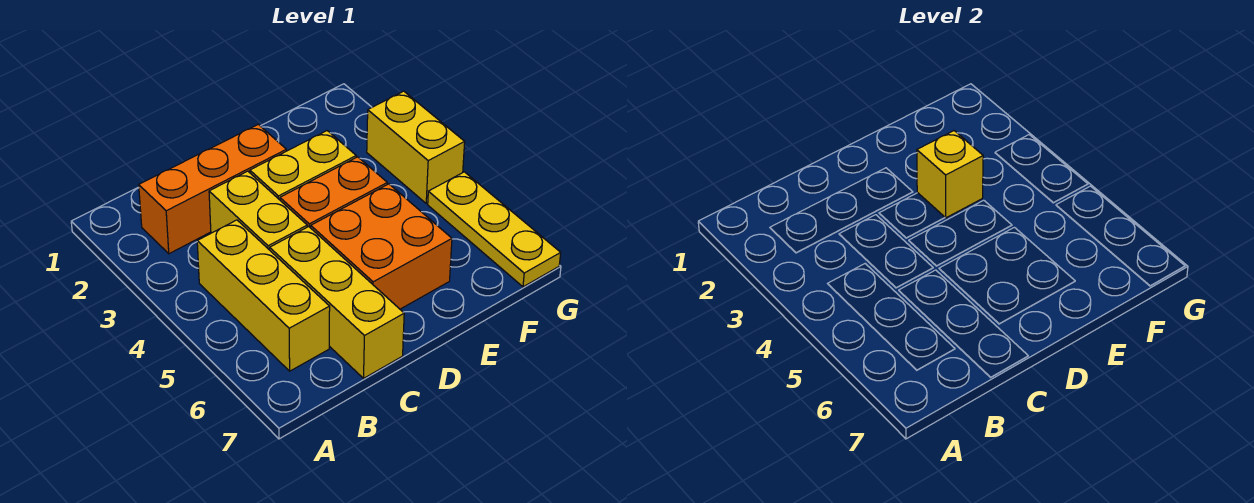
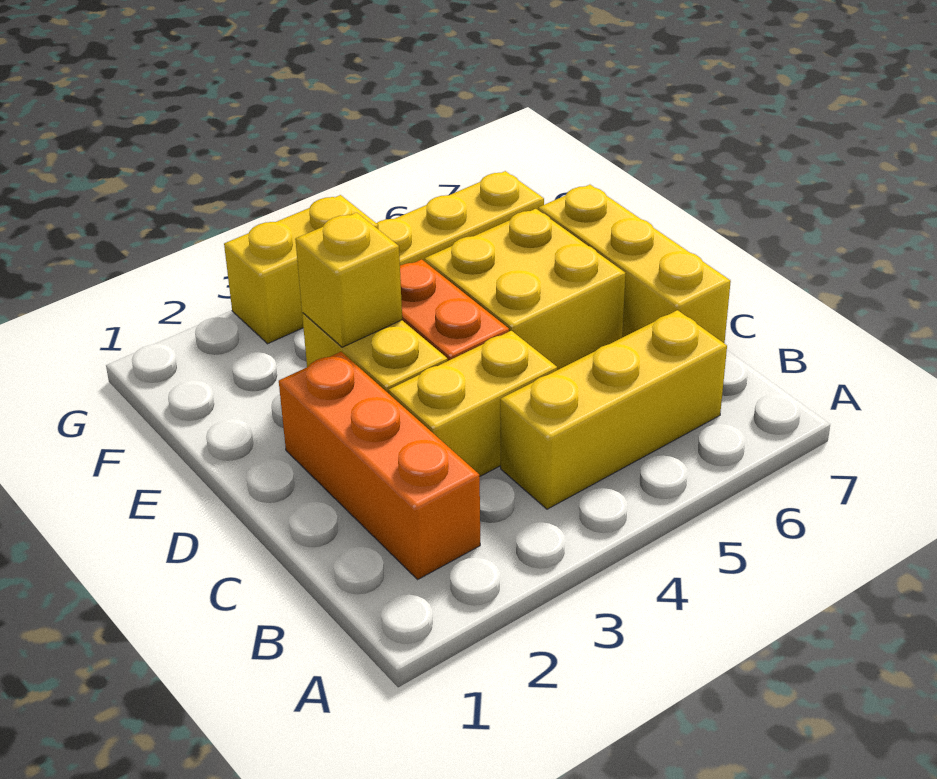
yellow brick C5:C7 level 1 -> yellow brick C7:E7 level 1
orange brick D5:E6 level 1 -> yellow brick D5:E6 level 1

